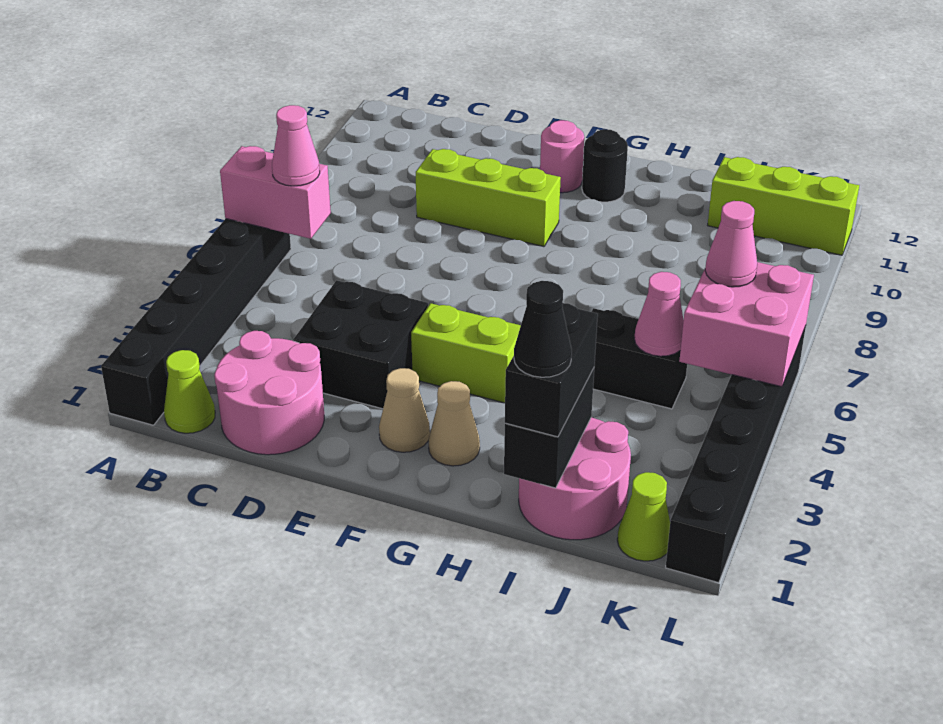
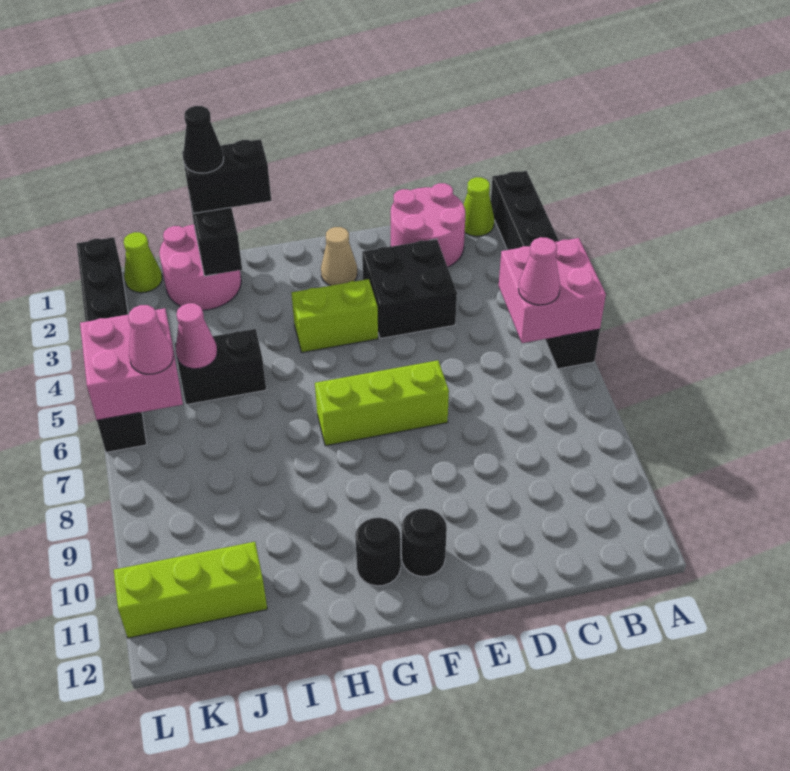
pink brick A6:B6 level 2 -> pink brick A5:B6 level 2
lime brick D9:F9 level 1 -> lime brick E7:G7 level 1
pink round brick F11 level 1 -> black round brick F11 level 1
tan cone G2 level 1 -> none
black brick I1:I2 level 3 -> black brick H1:I1 level 3

